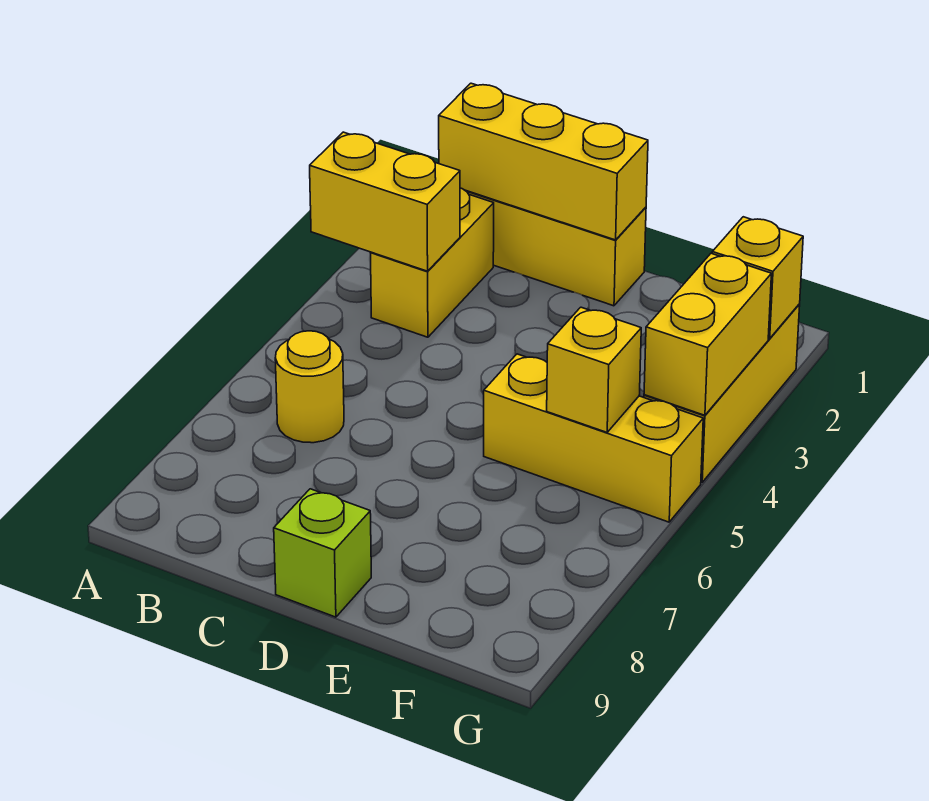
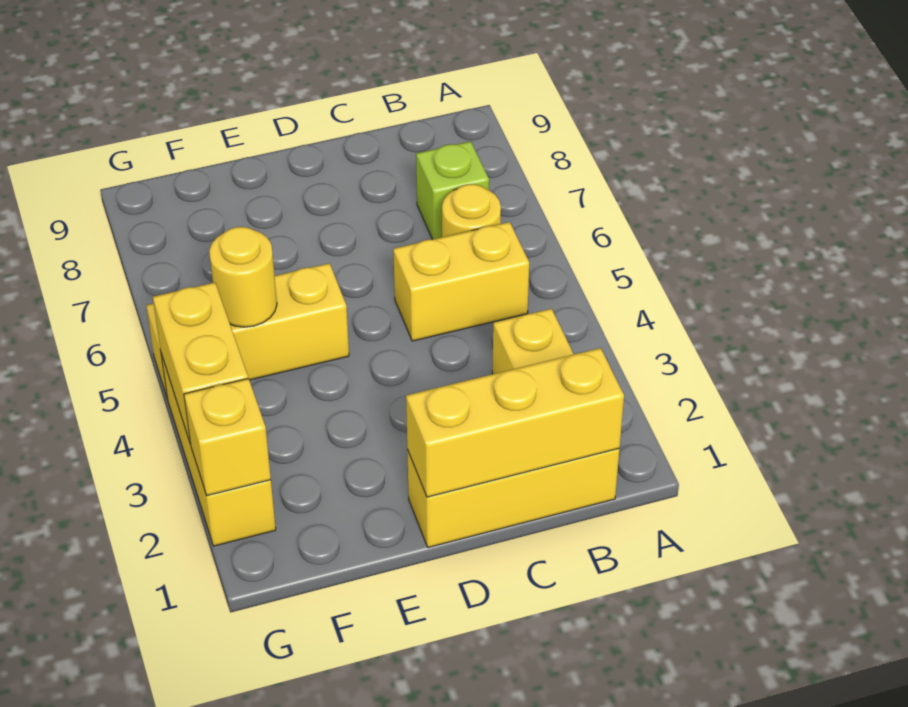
yellow brick A3:B3 level 2 -> yellow brick B5:C5 level 1
lime brick D9 level 1 -> lime brick B7 level 1
yellow brick F5 level 2 -> yellow round brick F5 level 2

